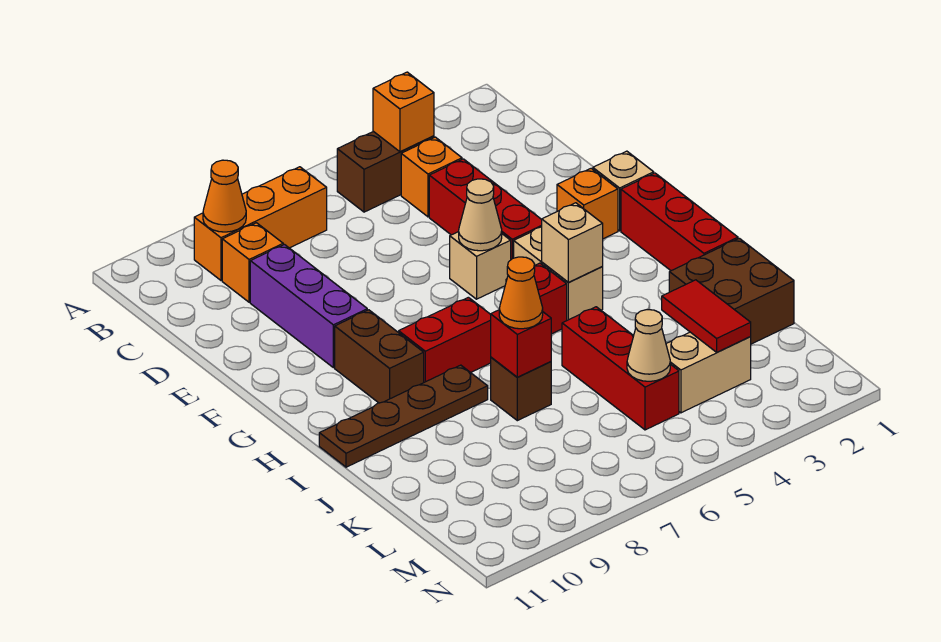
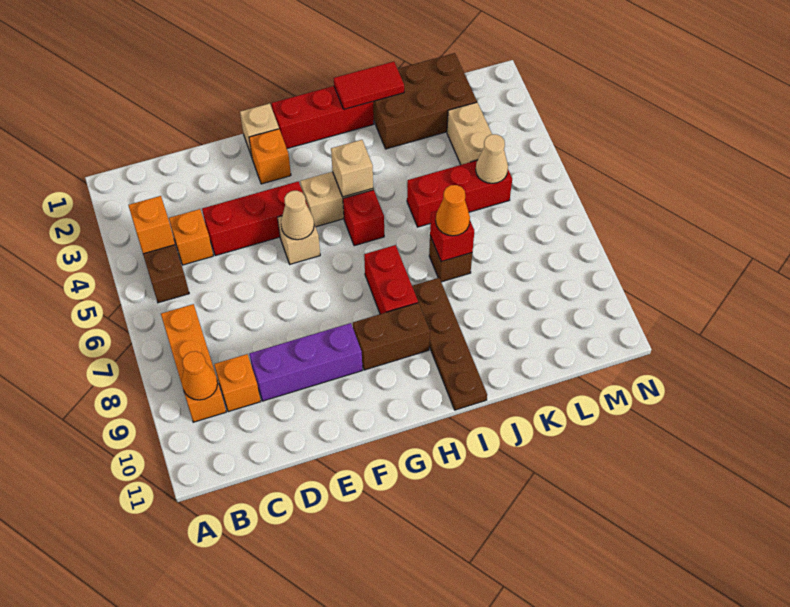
brown brick J1:K2 level 1 -> brown brick J1:L2 level 1
red tile K3:L3 level 2 -> red tile I1:J1 level 2

